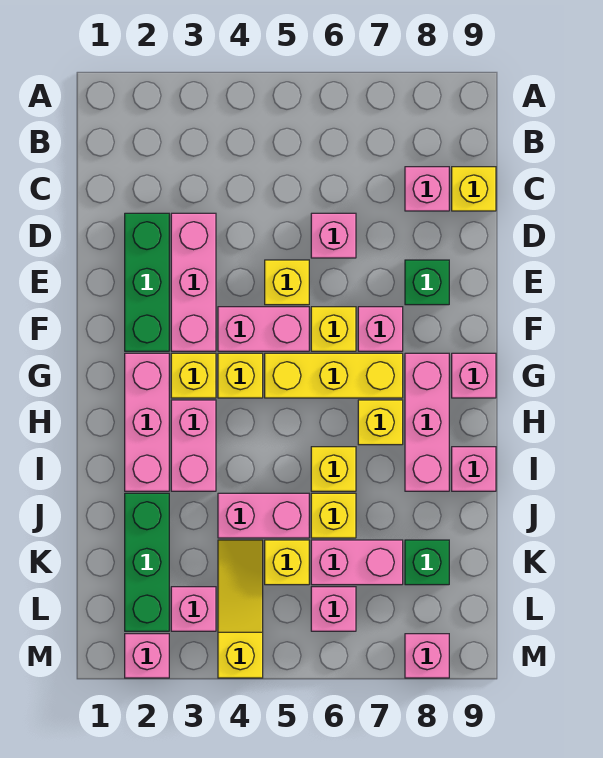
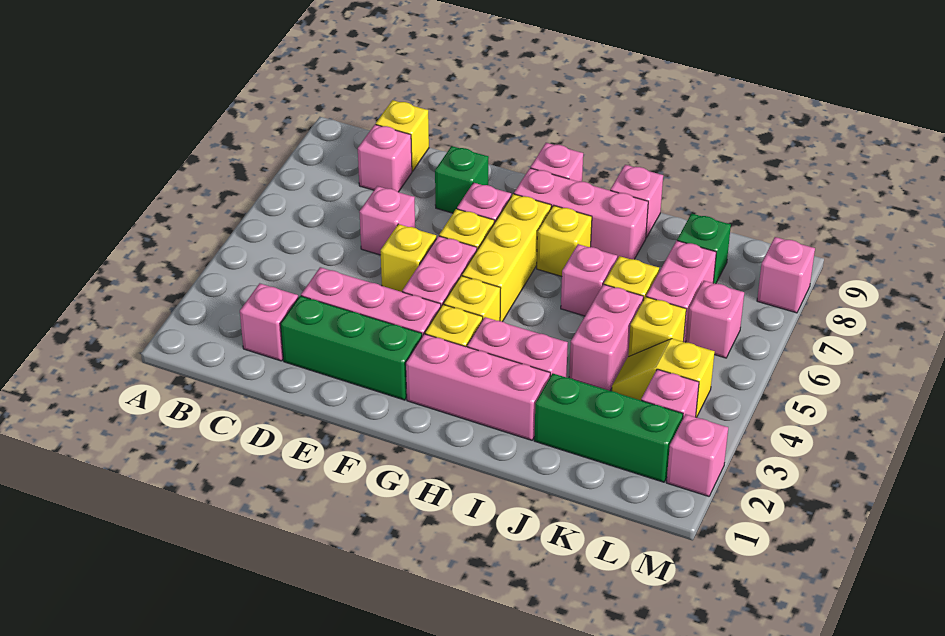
none -> pink brick C2 level 1
yellow brick I6 level 1 -> pink brick I6 level 1
yellow slope K4:M4 level 1 top M -> yellow slope K4:L4 level 1 top L

